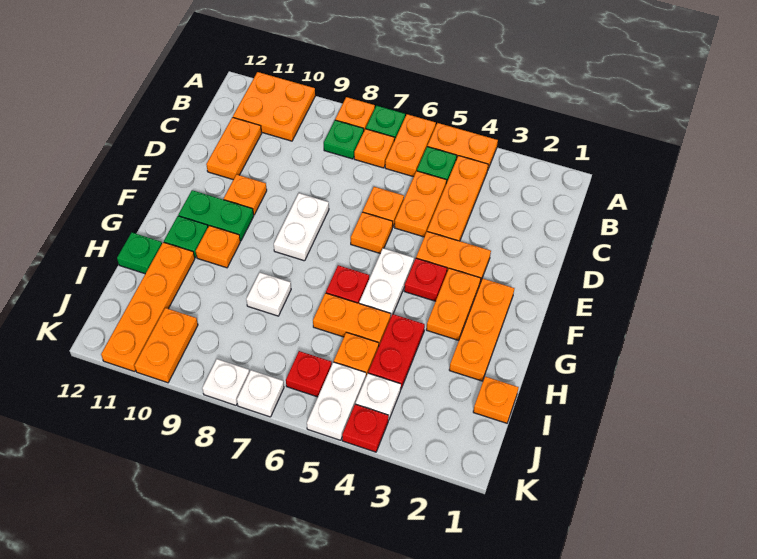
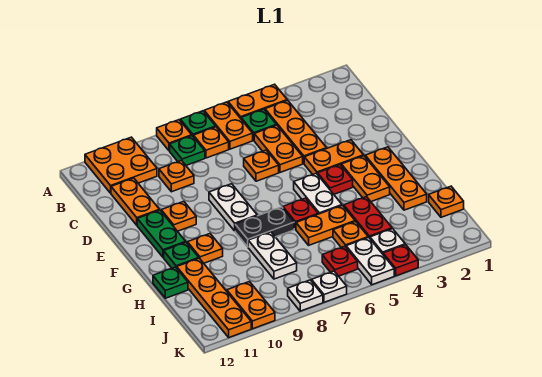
orange plate E6 level 1 -> orange plate C9 level 1
green plate F10:F11 level 1 -> green plate E11:F11 level 1
none -> black plate G7:G8 level 1
white plate H8 level 1 -> white plate H8:I8 level 1

